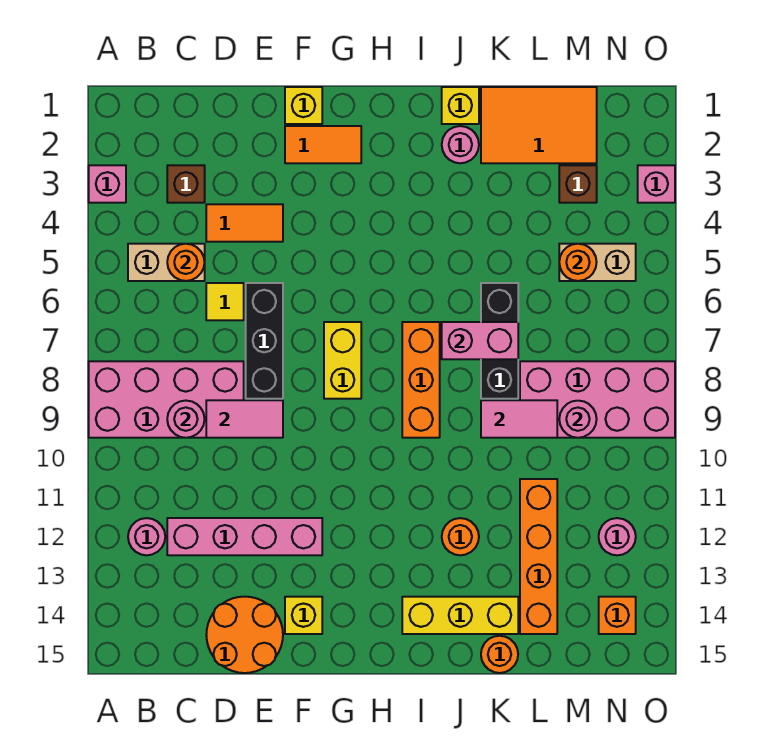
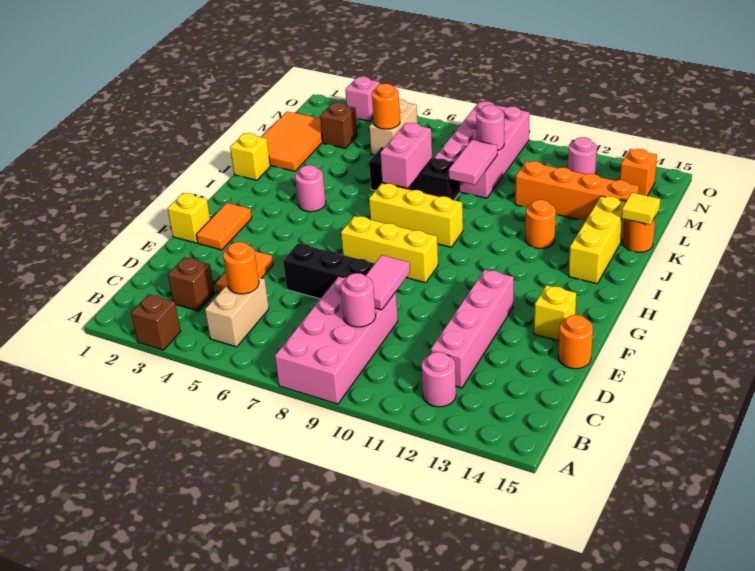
pink brick A3 level 1 -> brown brick A3 level 1
yellow tile D6 level 1 -> yellow tile K15 level 2
orange round brick D14:E15 level 1 -> orange round brick E15 level 1
yellow brick G7:G8 level 1 -> yellow brick G7:G9 level 1
orange brick I7:I9 level 1 -> yellow brick I7:I9 level 1
pink round brick J2 level 1 -> pink round brick I4 level 1

